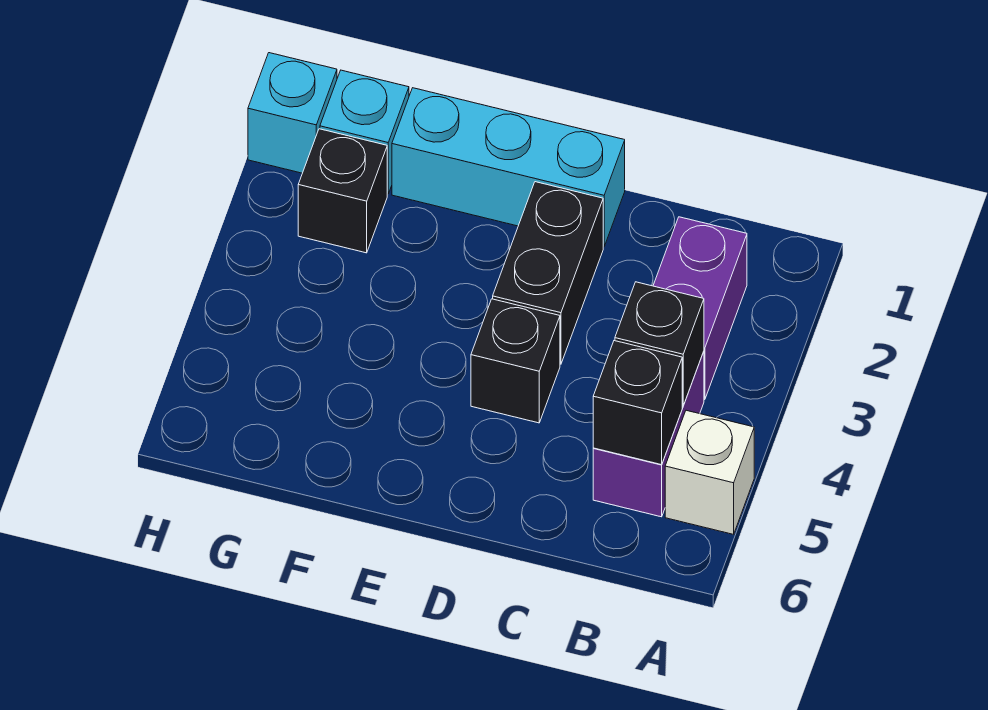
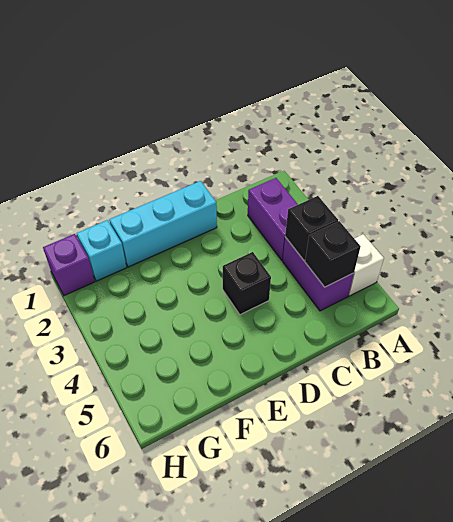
black brick D2:D3 level 1 -> none
black brick G2 level 1 -> none
cyan brick H1 level 1 -> purple brick H1 level 1

